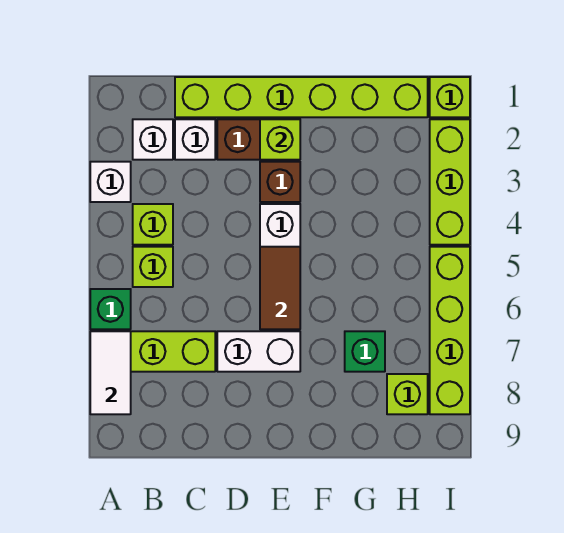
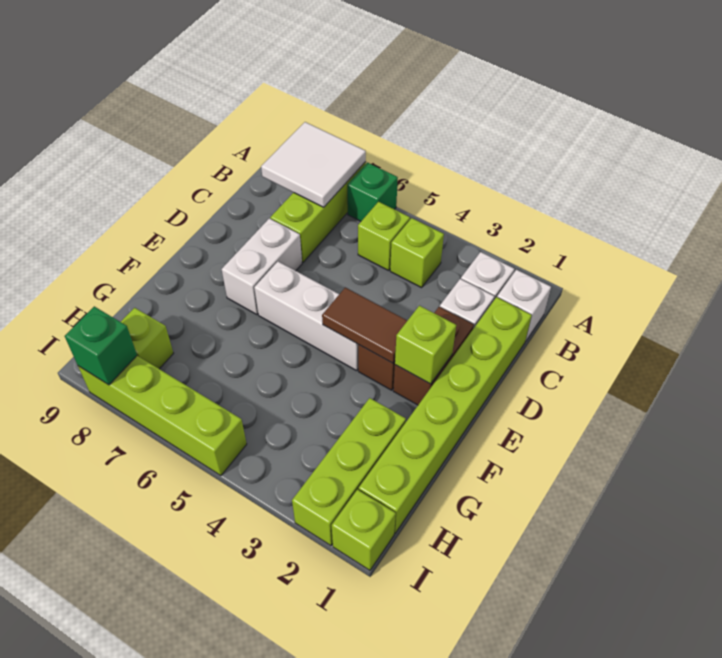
white brick A3 level 1 -> white brick B1 level 1
white tile A7:A8 level 2 -> white tile A7:B8 level 2
brown tile E5:E6 level 2 -> brown tile E3:E4 level 2
green brick G7 level 1 -> green brick I8 level 2
lime brick I2:I4 level 1 -> lime brick G2:I2 level 1

